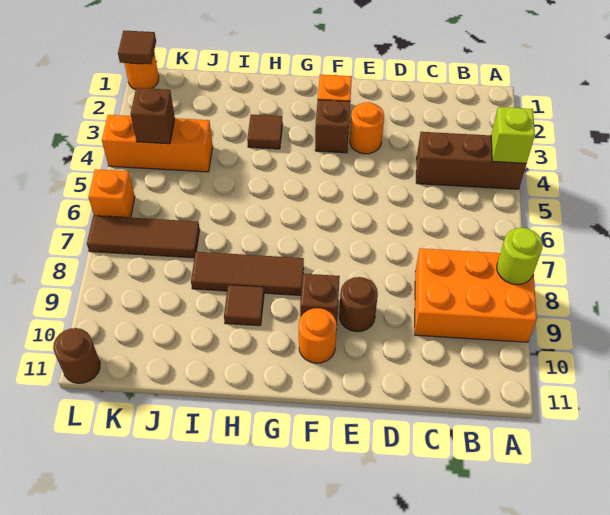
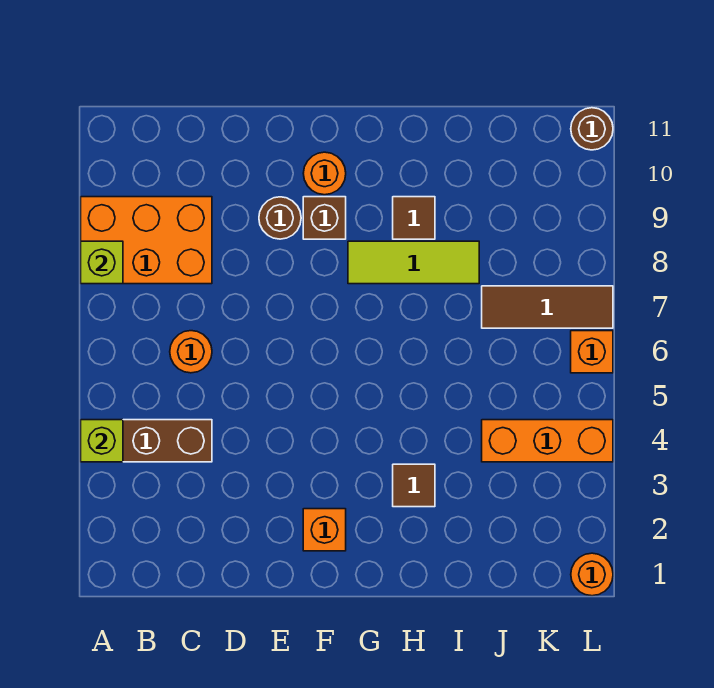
lime round brick A8 level 2 -> lime brick A8 level 2
orange round brick E3 level 1 -> orange round brick C6 level 1
brown brick F3 level 1 -> none
brown tile G8:I8 level 1 -> lime tile G8:I8 level 1
brown brick K4 level 2 -> none
brown tile L1 level 2 -> none

